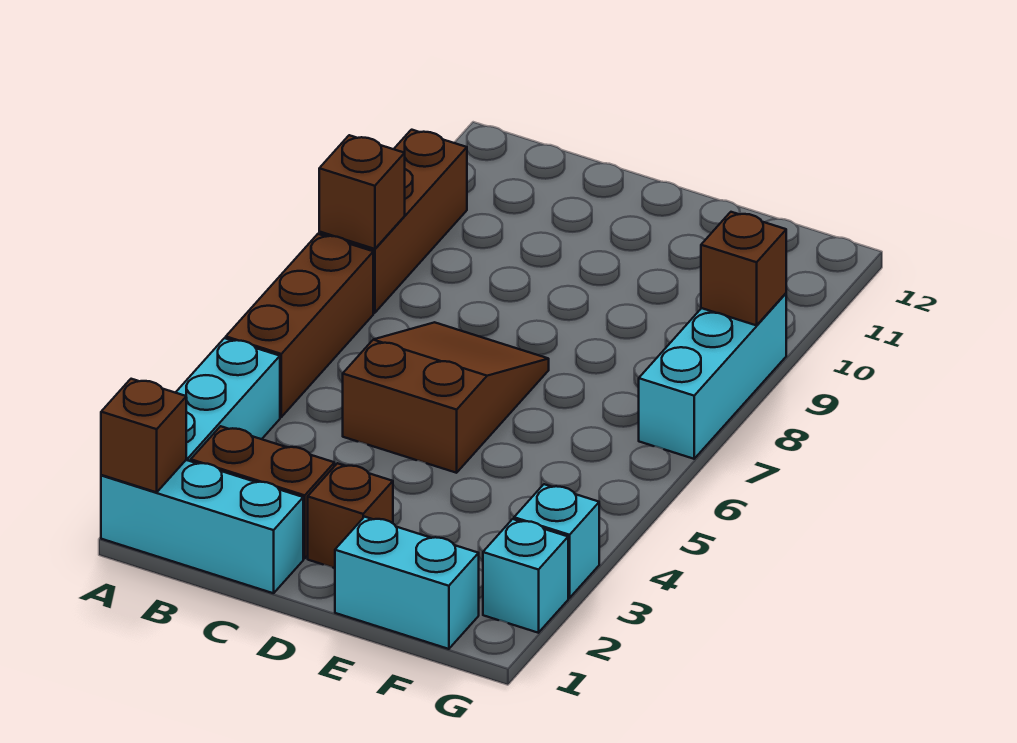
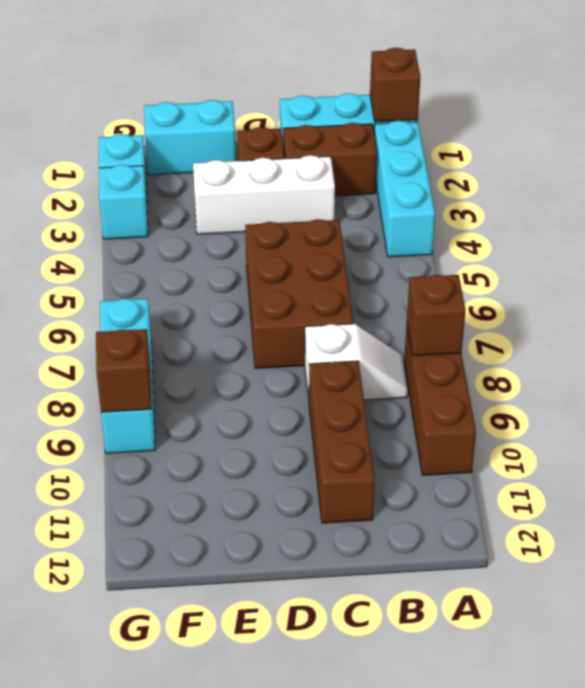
brown brick A5:A7 level 1 -> brown brick C9:C11 level 1
none -> white slope B8:C8 level 1 top C
none -> white brick C3:E3 level 1
brown slope C5:D7 level 1 top 5 -> brown brick C5:D7 level 1

